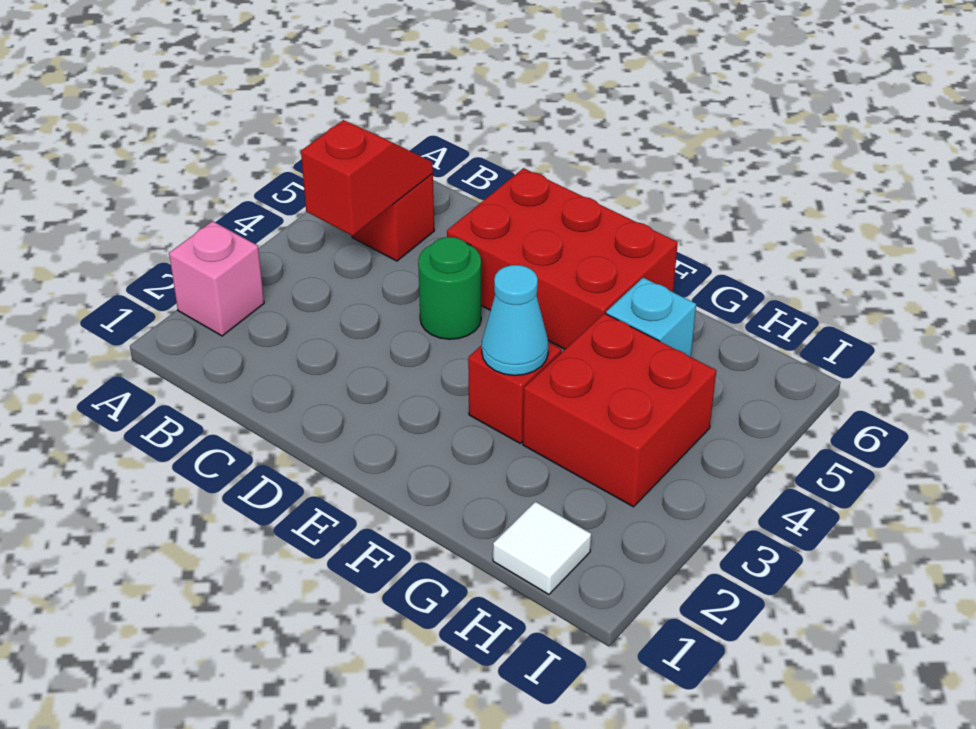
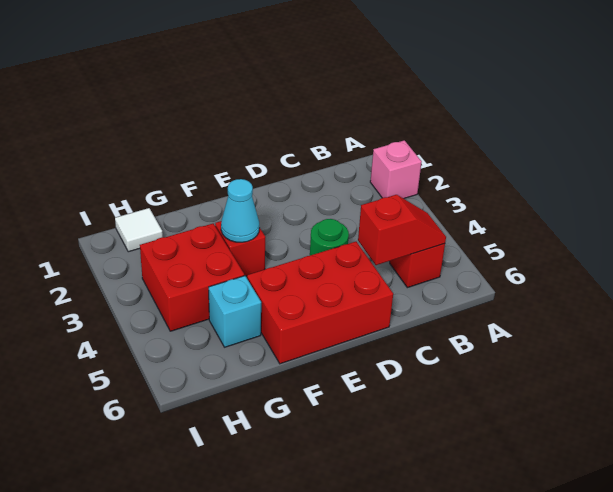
red slope B4:B5 level 2 top 4 -> red slope B5:C5 level 2 top C

